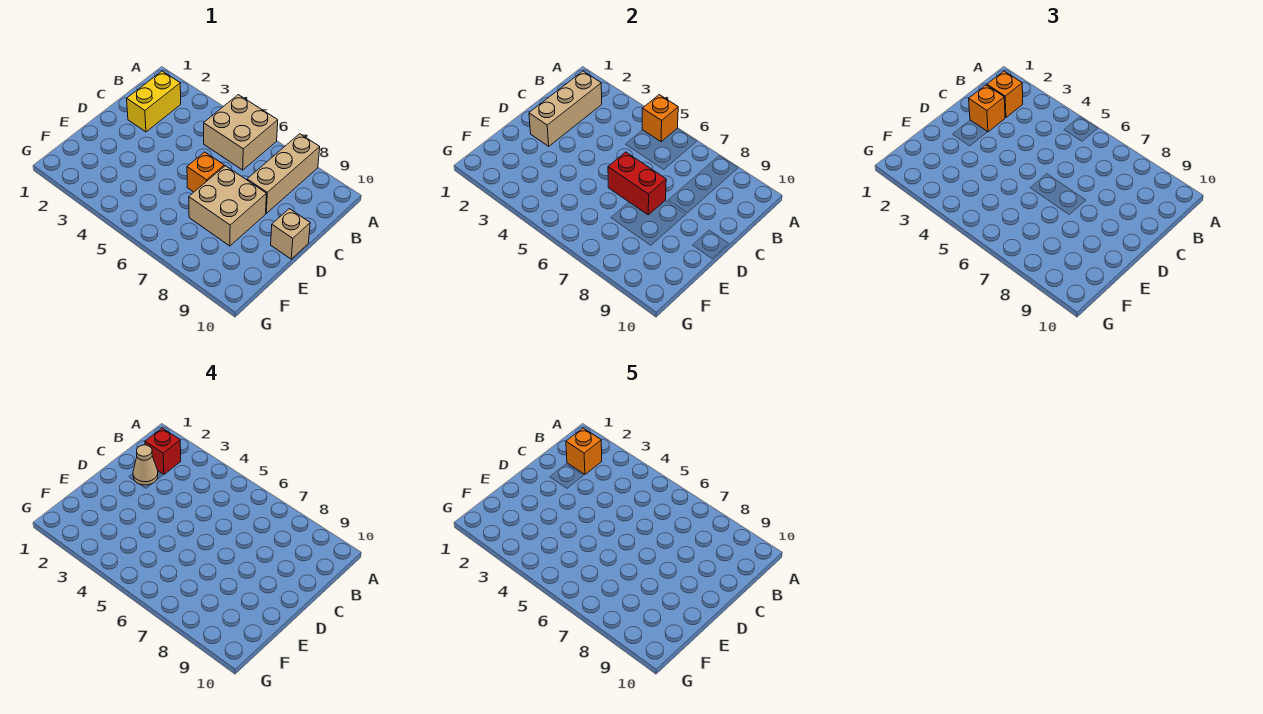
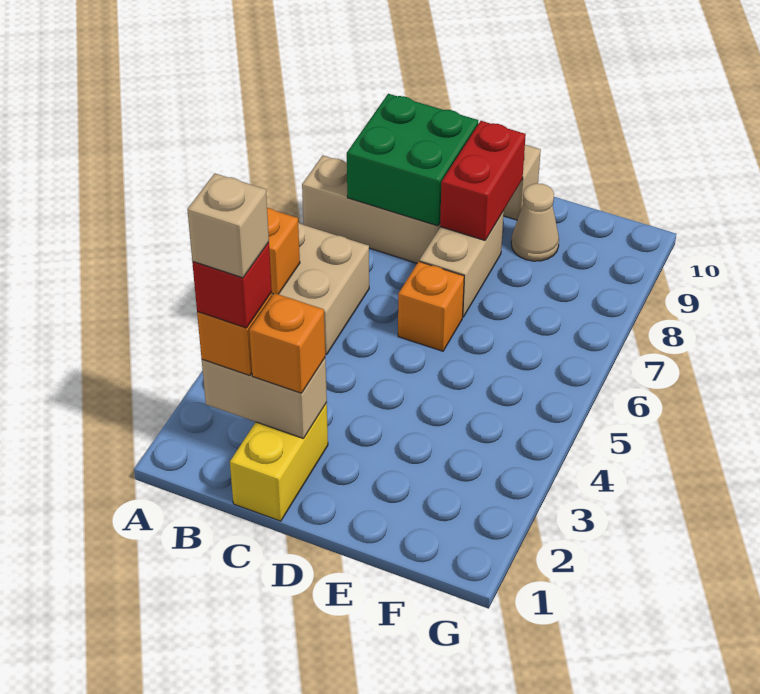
yellow brick B2:C2 level 1 -> yellow brick C1:C2 level 1
tan brick B2:D2 level 2 -> tan brick B2:C2 level 2
orange brick B2 level 5 -> tan brick B2 level 5
none -> green brick B8:C9 level 2
tan cone C2 level 4 -> tan cone E9 level 1
red brick D6:D7 level 2 -> red brick D8:D9 level 2
tan brick D7:E8 level 1 -> tan brick D7:D8 level 1

